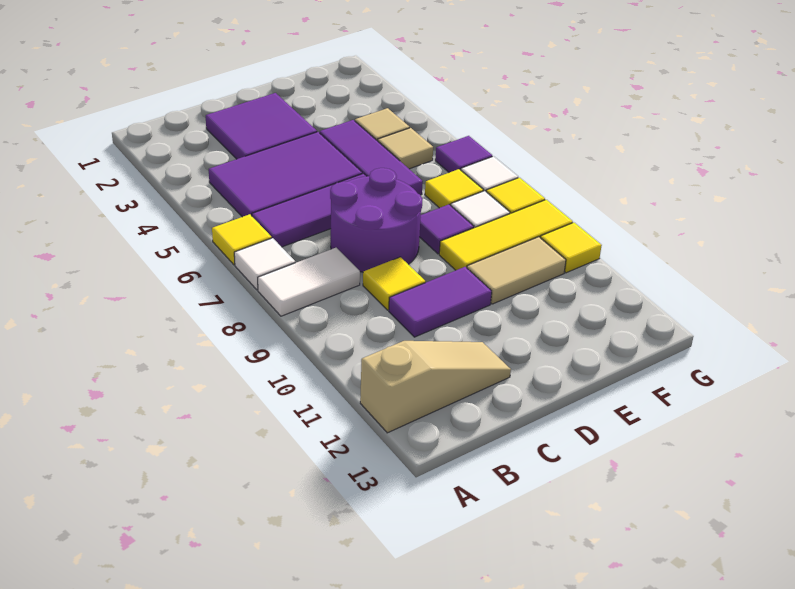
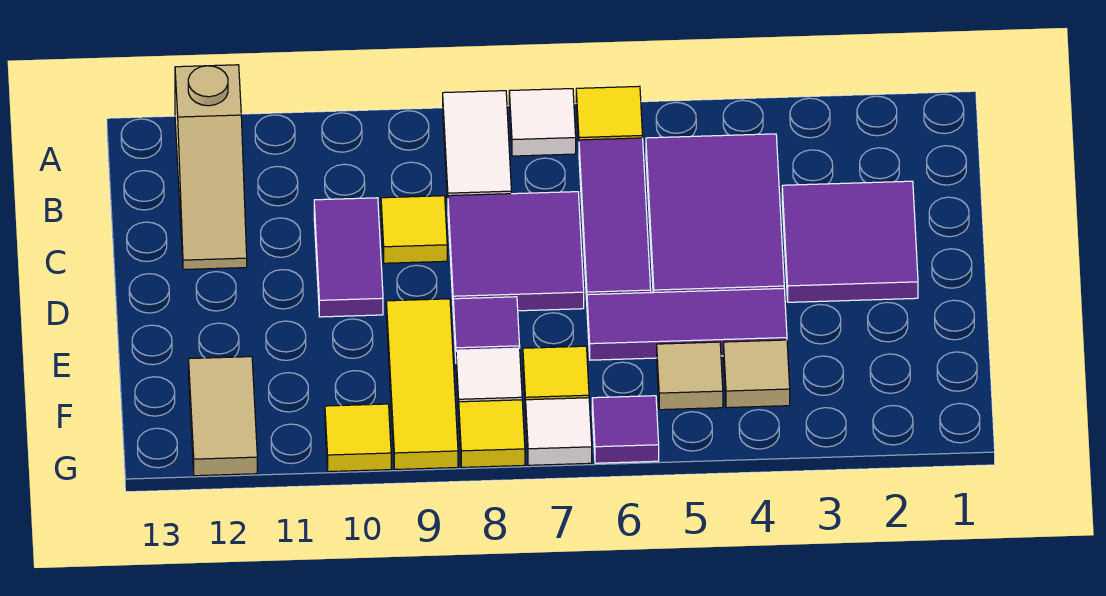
purple round brick C7:D8 level 1 -> purple tile C7:D8 level 1
tan tile E10:F10 level 1 -> tan tile F12:G12 level 1

